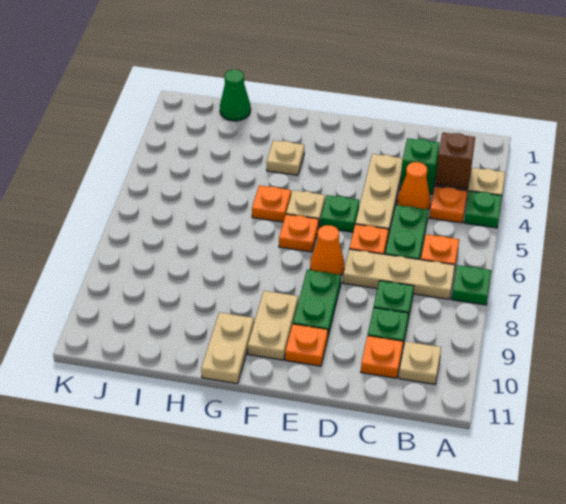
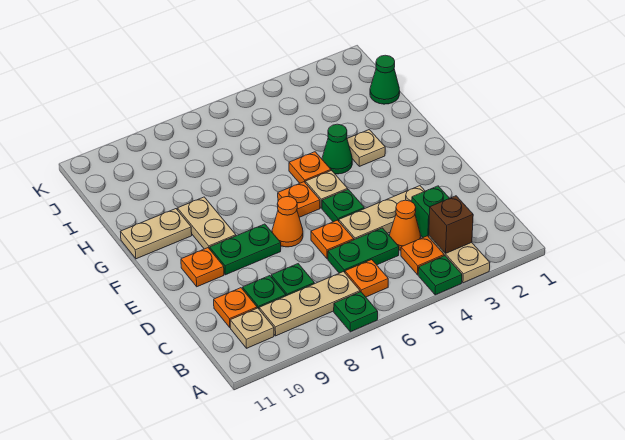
tan plate B7:D7 level 1 -> tan plate B7:B9 level 1
tan plate F9:F10 level 1 -> tan plate F9:G9 level 1
none -> green cone G4 level 1

